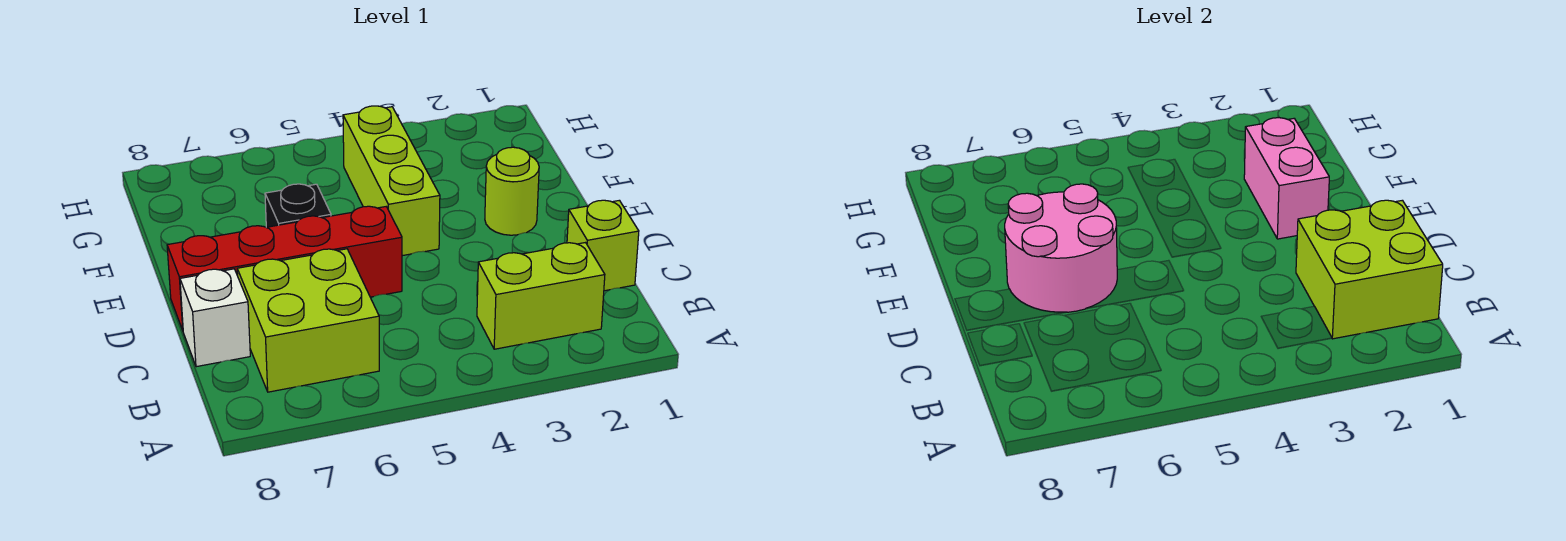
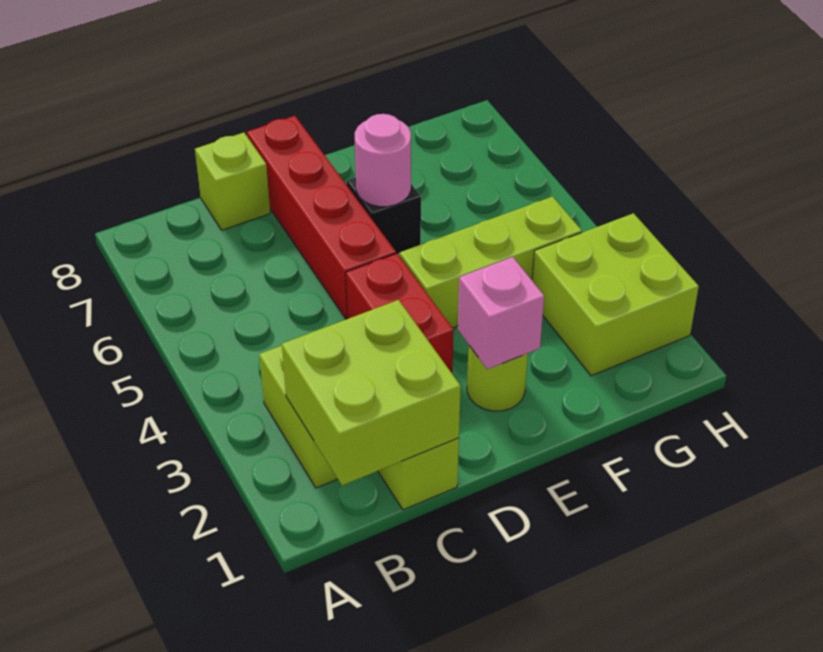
lime brick B6:C7 level 1 -> lime brick G2:H3 level 1
white brick C8 level 1 -> lime brick C8 level 1
none -> red brick D3:D4 level 1
pink round brick D6:E7 level 2 -> pink round brick E6 level 2
pink brick E2:F2 level 2 -> pink brick E2 level 2

